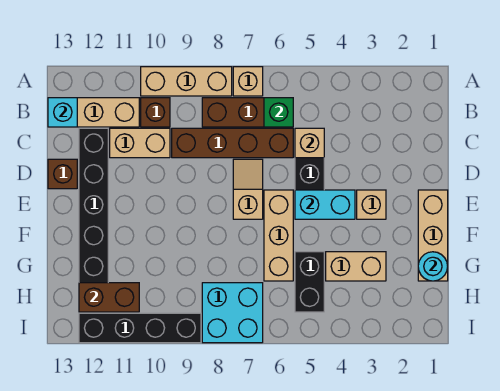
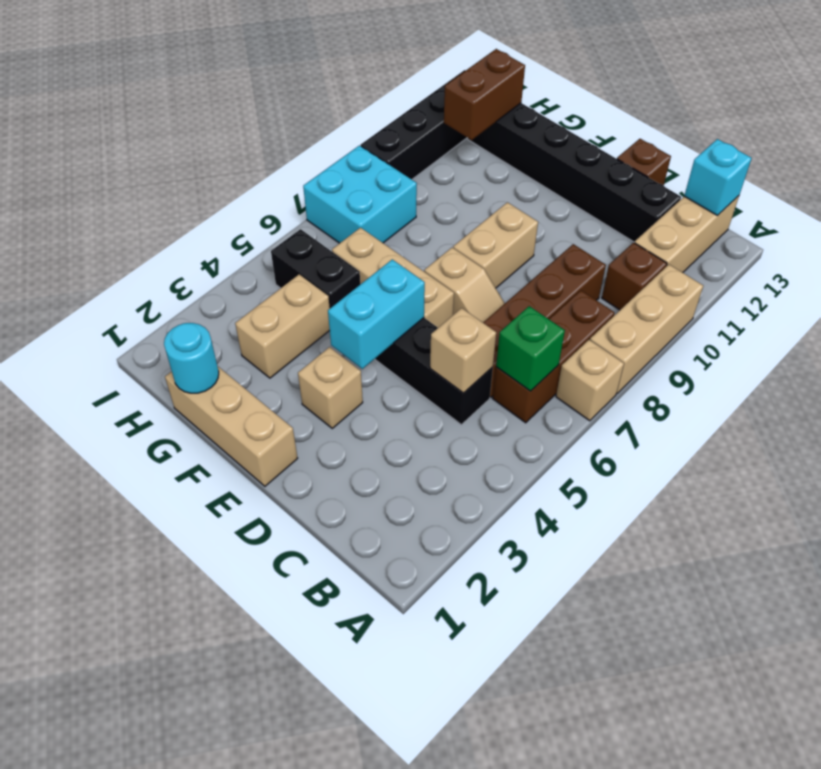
tan brick C10:C11 level 1 -> tan brick E8:E9 level 1

